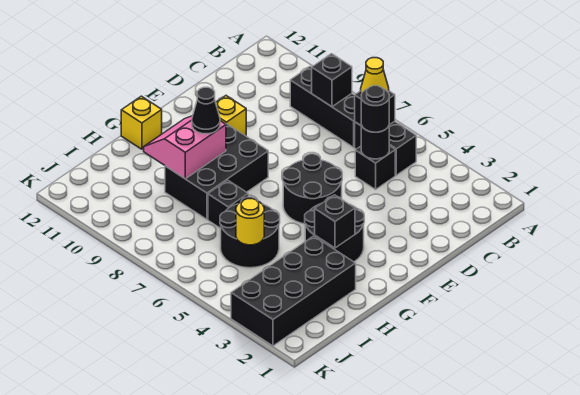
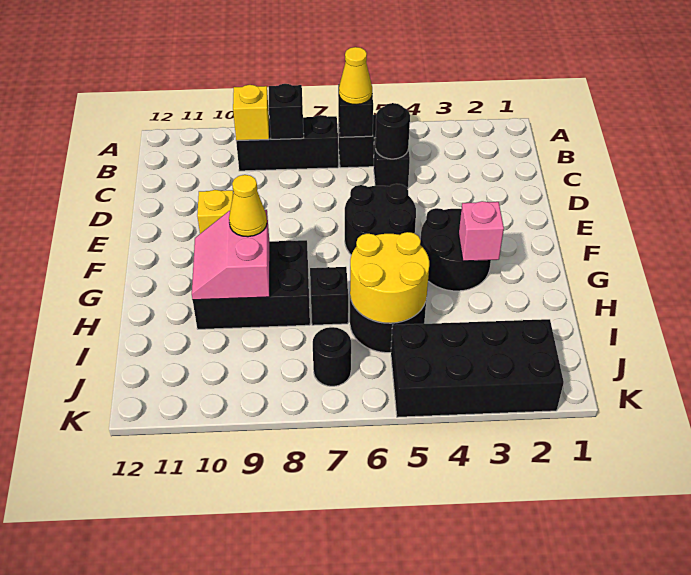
black round brick C5 level 3 -> black round brick J7 level 1
black brick F8:H9 level 1 -> black brick G8:H10 level 1
black brick G3 level 2 -> pink brick G3 level 2
black cone G9 level 3 -> yellow cone G9 level 3
yellow brick G12 level 1 -> yellow brick B9 level 2
black brick H2:K3 level 1 -> black brick J2:K5 level 1
yellow round brick I5 level 2 -> yellow round brick H5:I6 level 2

